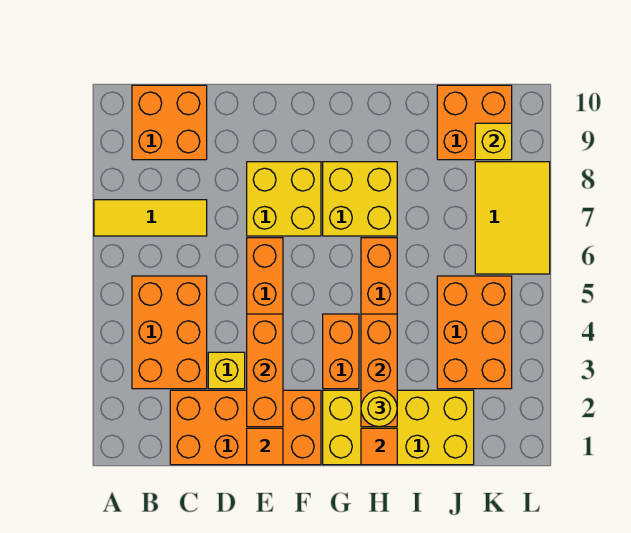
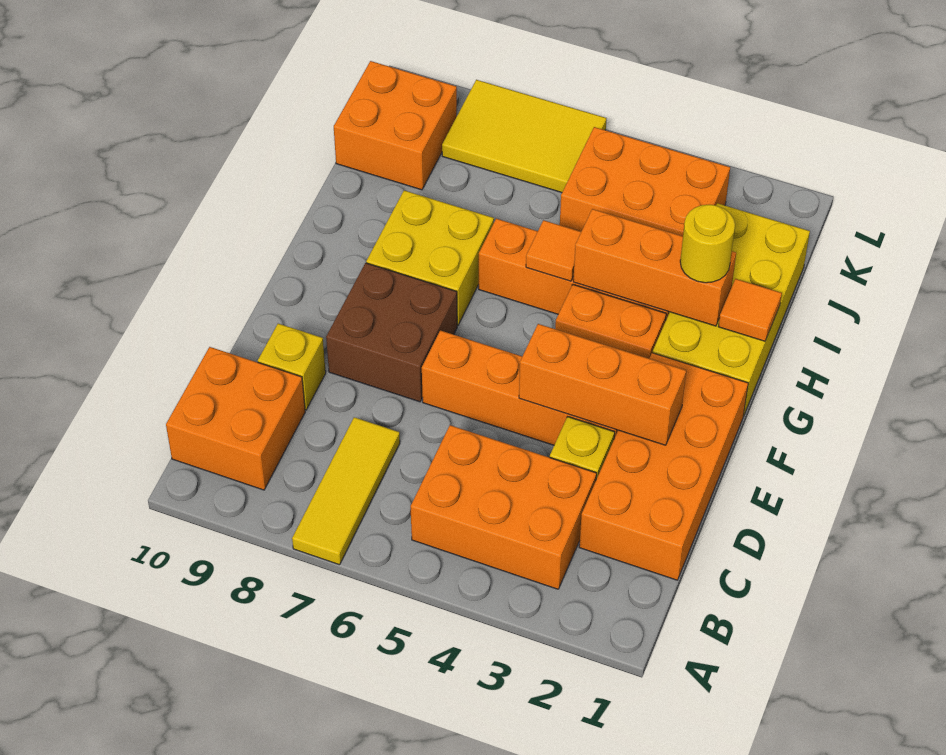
orange tile E1 level 2 -> orange tile H5 level 2
yellow brick E7:F8 level 1 -> brown brick E7:F8 level 1
yellow brick K9 level 2 -> yellow brick D9 level 1

